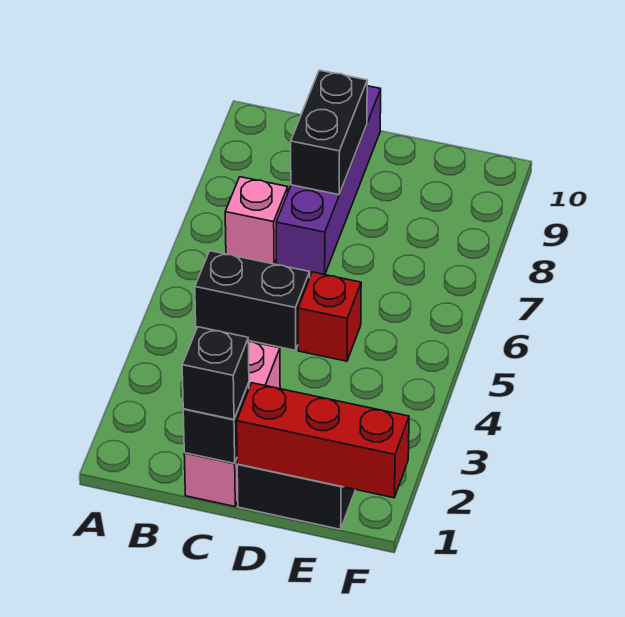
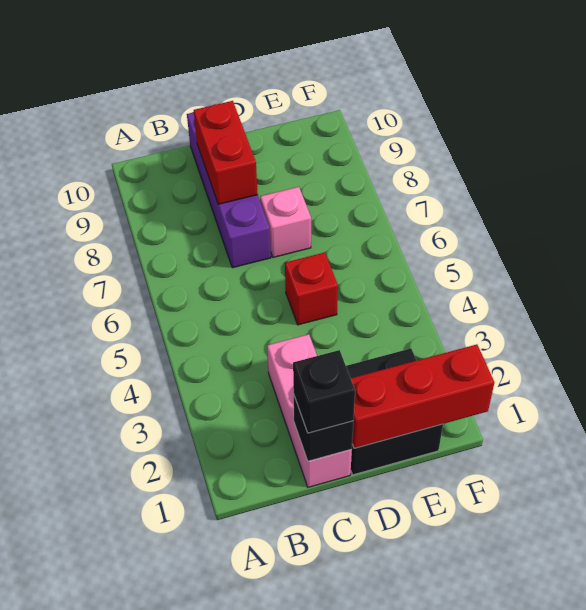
black brick B5:C5 level 1 -> none
pink brick B7 level 1 -> pink brick D7 level 1
black brick C8:C9 level 2 -> red brick C8:C9 level 2

